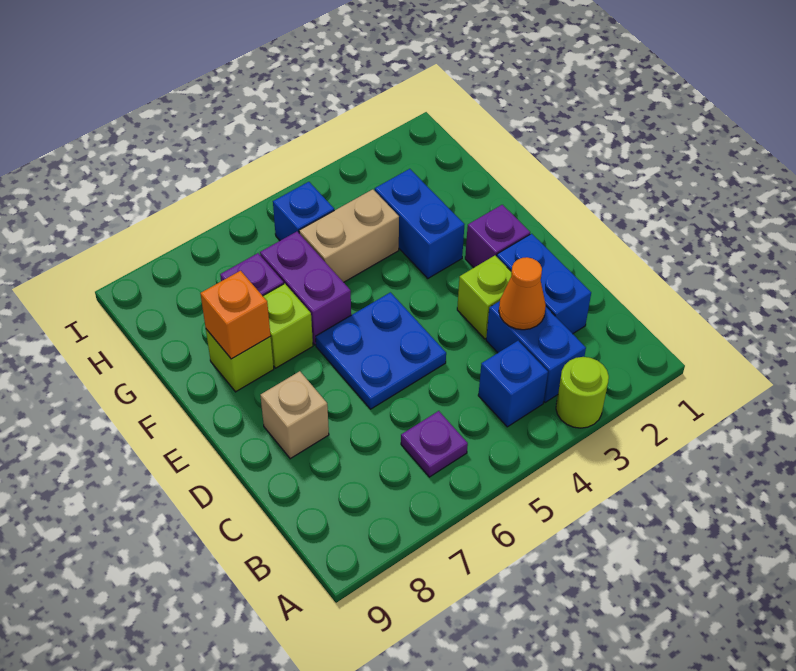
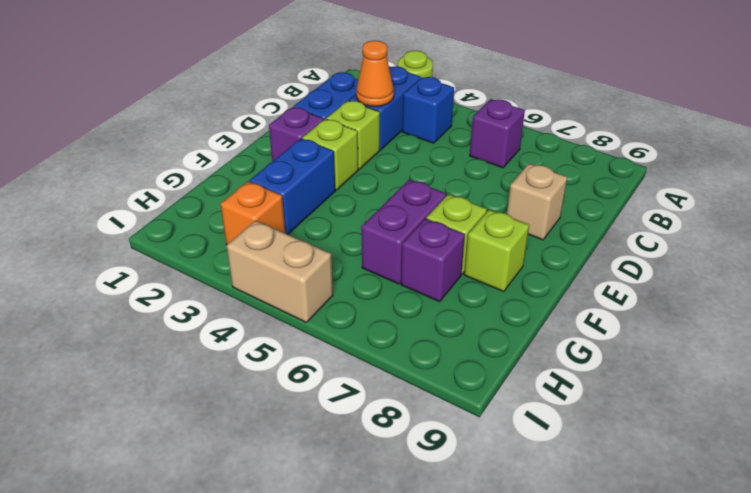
purple plate B6 level 1 -> purple brick B6 level 1
blue plate D5:E6 level 1 -> none
none -> lime brick E3 level 1
orange brick F8 level 2 -> orange brick H3 level 1
tan brick G4:G5 level 1 -> tan brick I4:I5 level 1
blue brick H5 level 1 -> none

